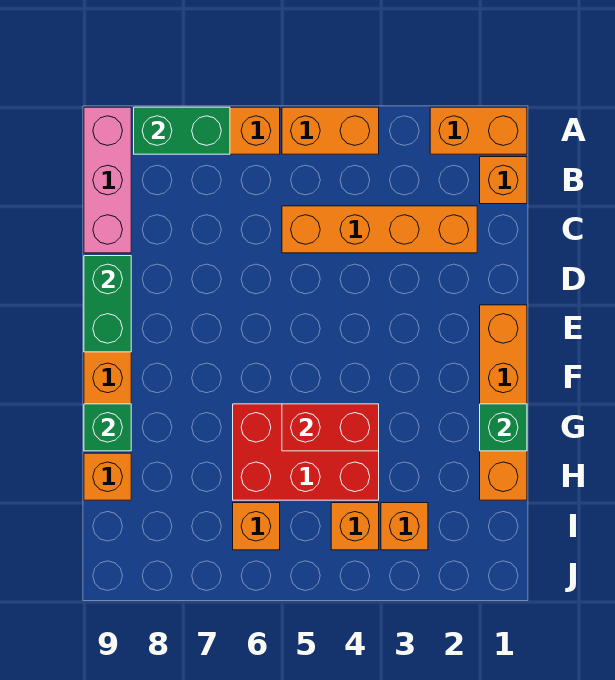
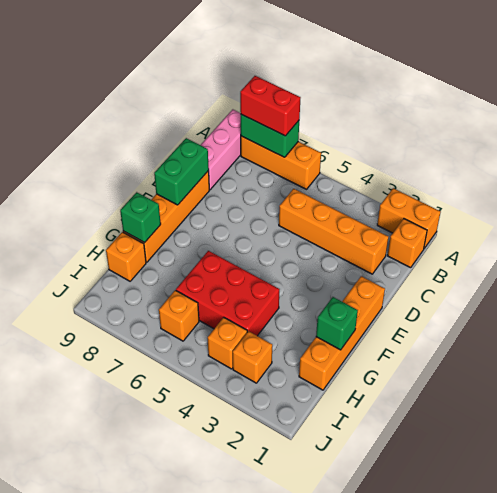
orange brick A4:A5 level 1 -> none
red brick G4:G5 level 2 -> red brick A7:A8 level 3

